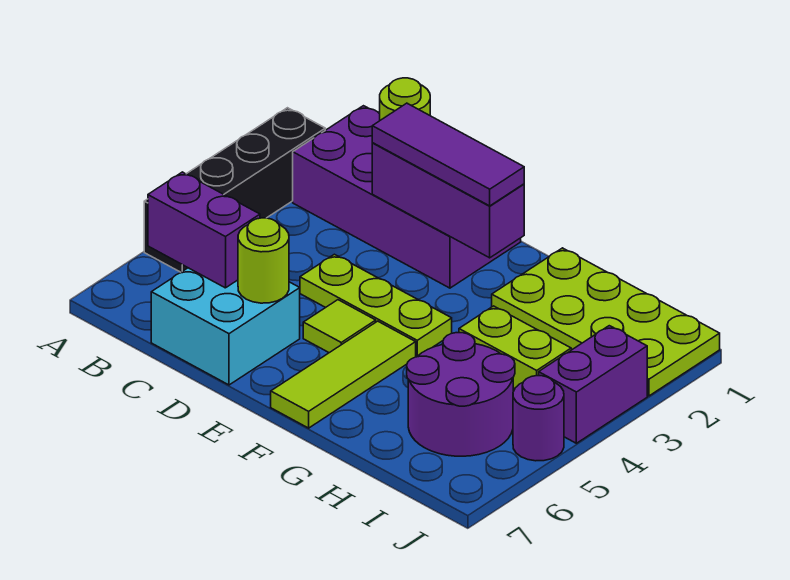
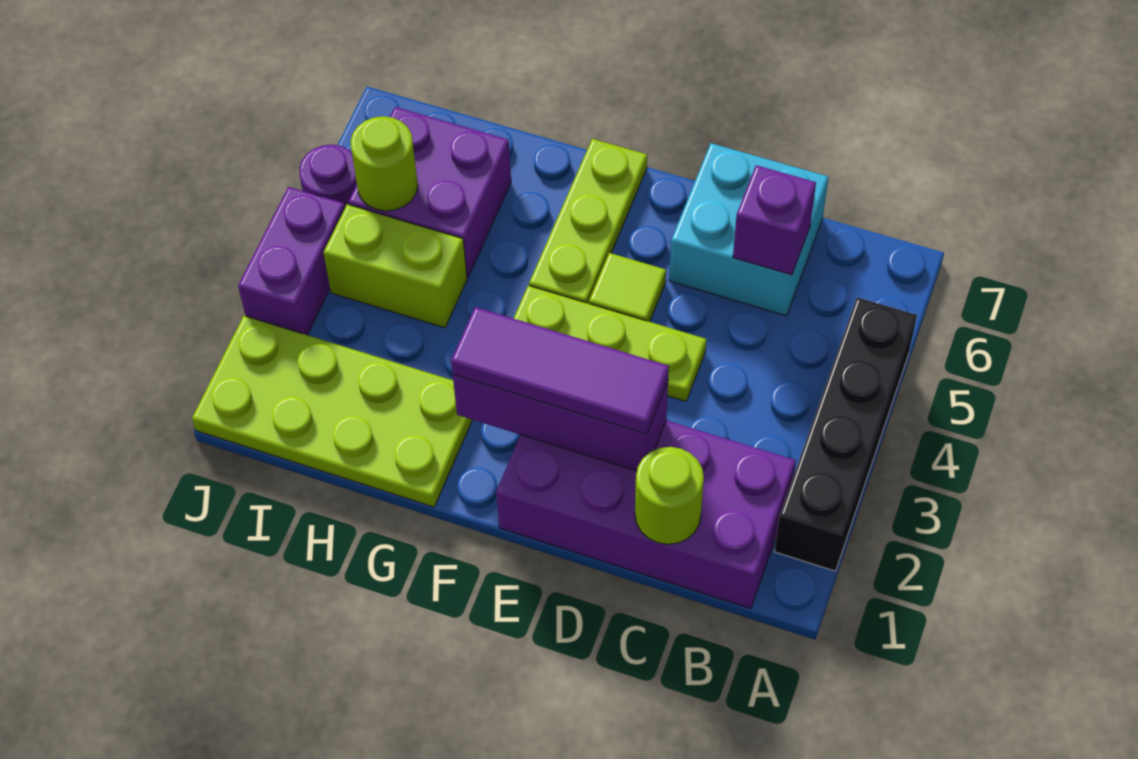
purple brick B6:C6 level 2 -> purple brick C6 level 2
lime round brick D6 level 2 -> lime round brick I5 level 2
lime tile F5:F7 level 1 -> lime plate F5:F7 level 1
purple round brick H5:I6 level 1 -> purple brick H5:I6 level 1

